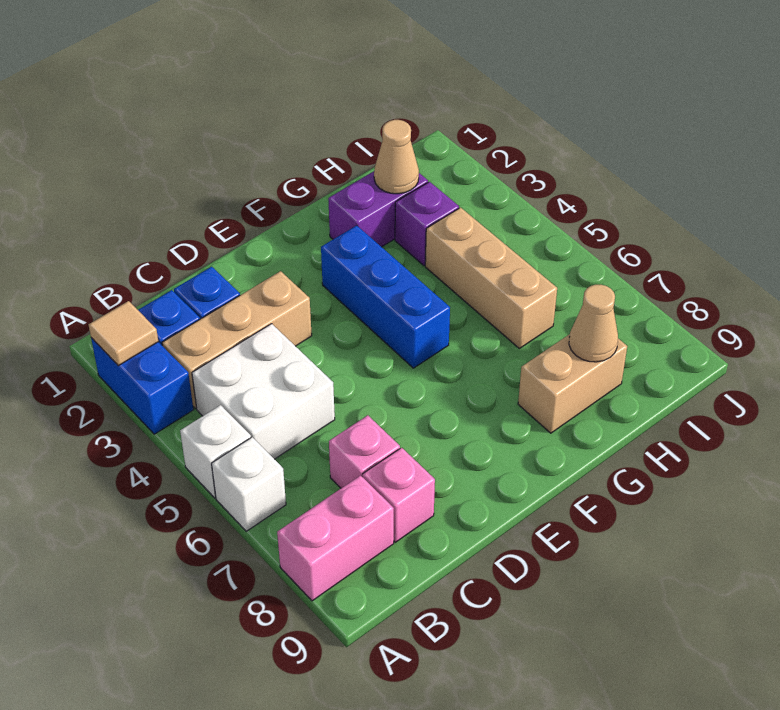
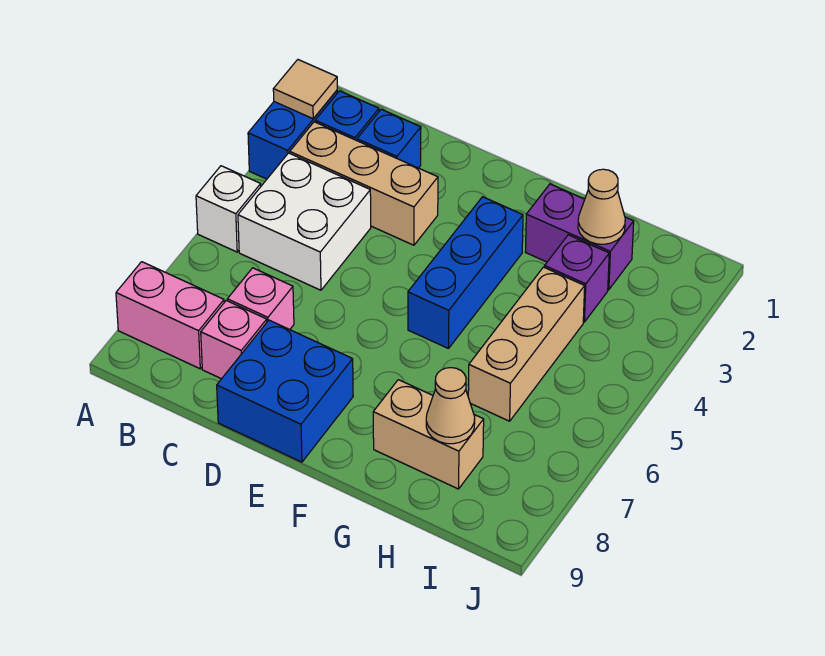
white brick A6 level 1 -> none
none -> blue brick D8:E9 level 1

